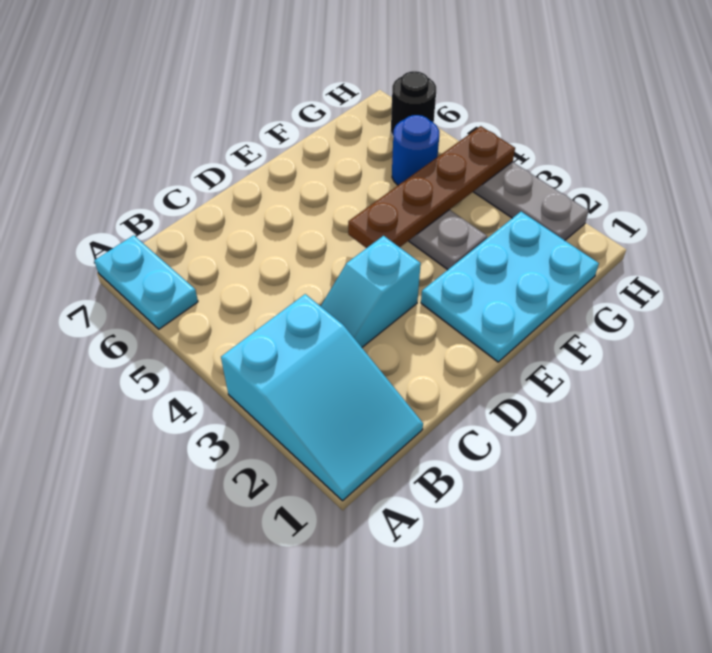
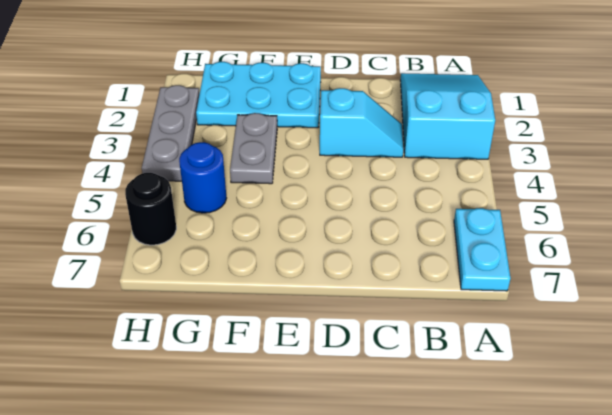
brown plate E4:H4 level 2 -> none

